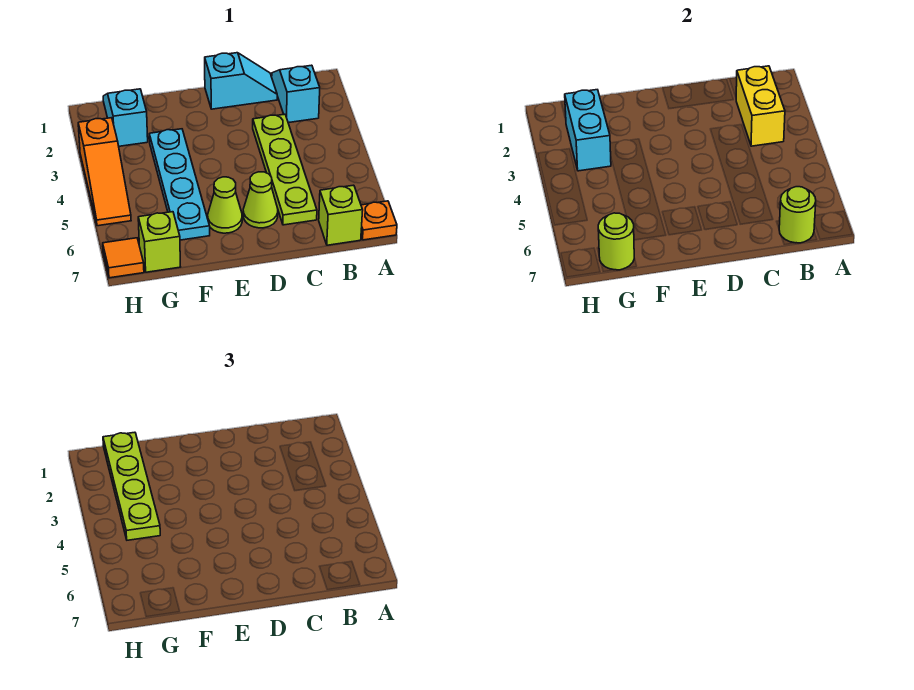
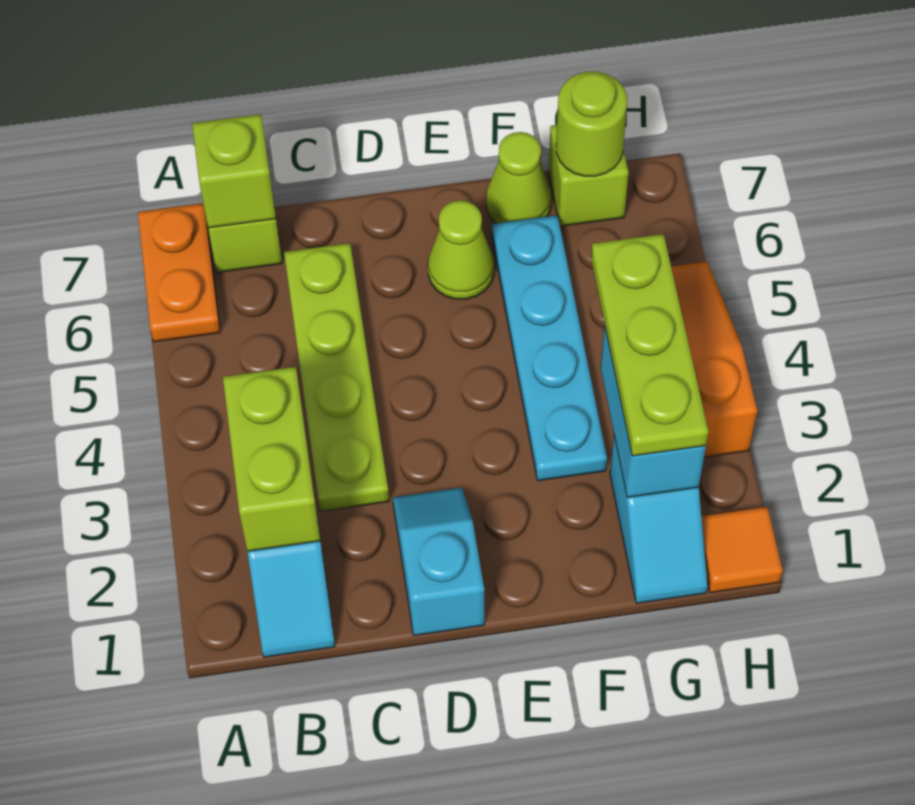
orange plate A7 level 1 -> orange plate A6:A7 level 1
yellow brick B2:B3 level 2 -> lime brick B2:B3 level 2
lime round brick B7 level 2 -> lime brick B7 level 2
cyan slope C1:D1 level 1 top D -> cyan slope D1:D2 level 1 top 1
lime cone D6 level 1 -> lime cone F7 level 1
lime plate G1:G4 level 3 -> lime plate G2:G4 level 3
orange tile H7 level 1 -> orange tile H1 level 1

